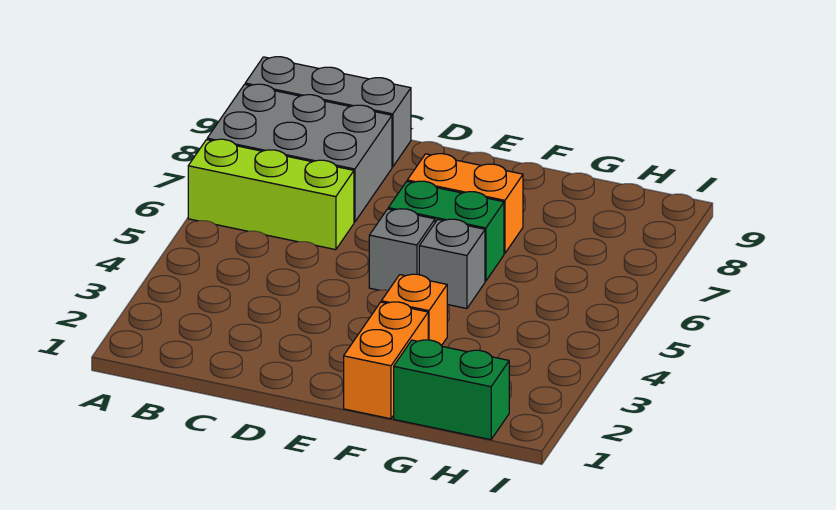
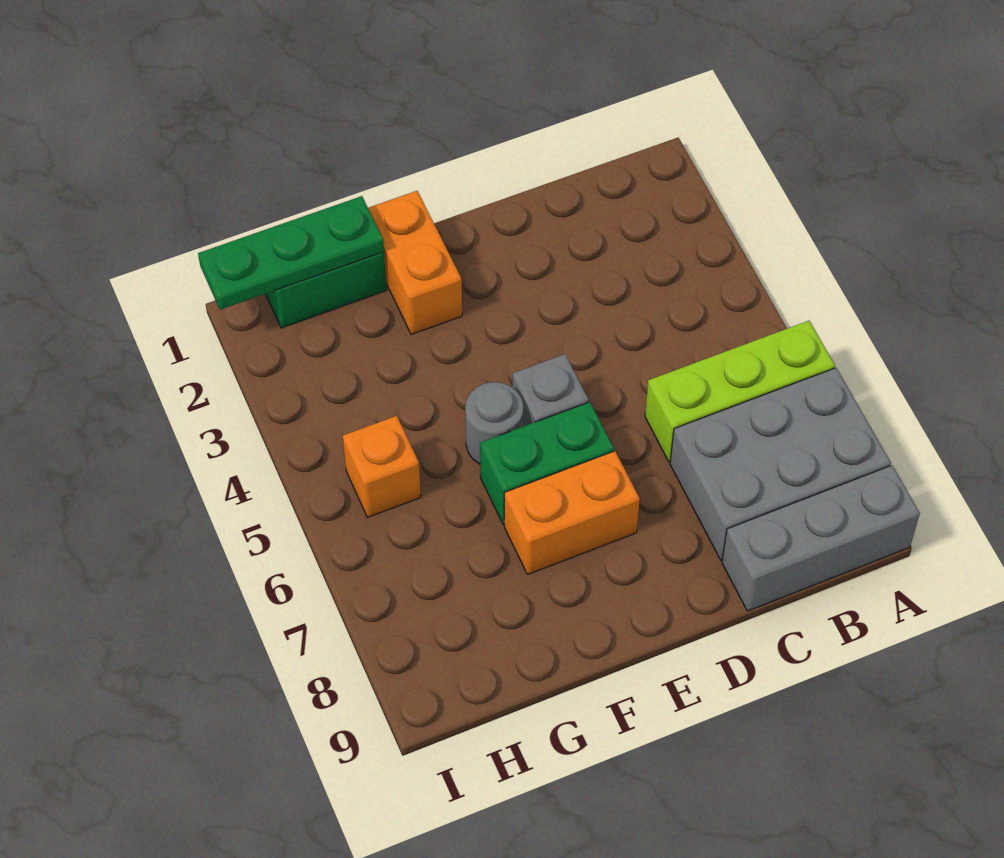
orange brick F3 level 1 -> orange brick H5 level 1
grey brick F5 level 1 -> grey round brick F5 level 1
none -> green plate G1:I1 level 2

